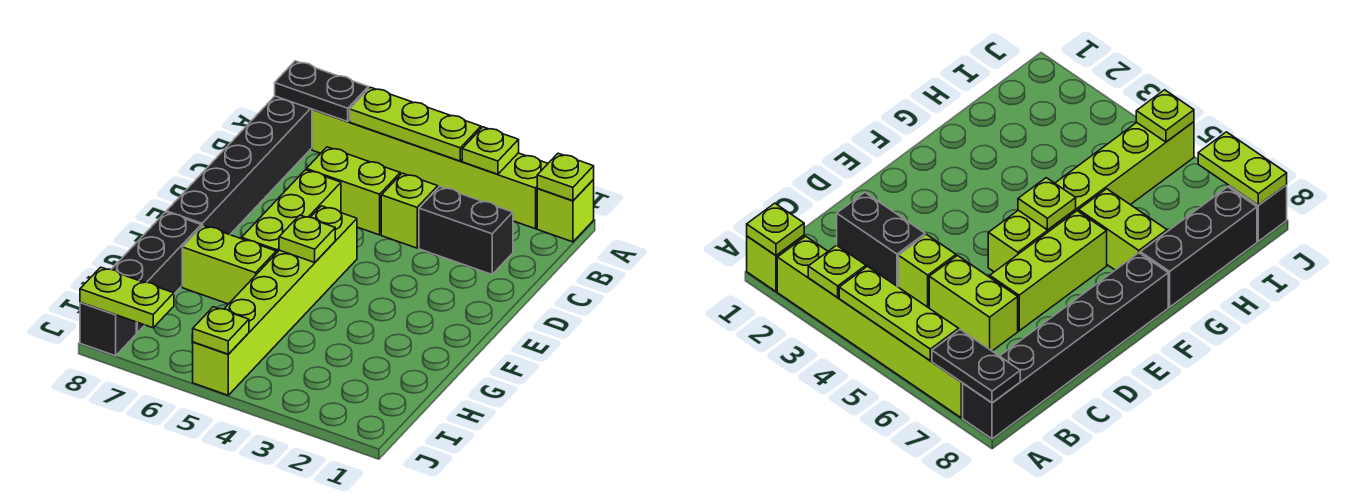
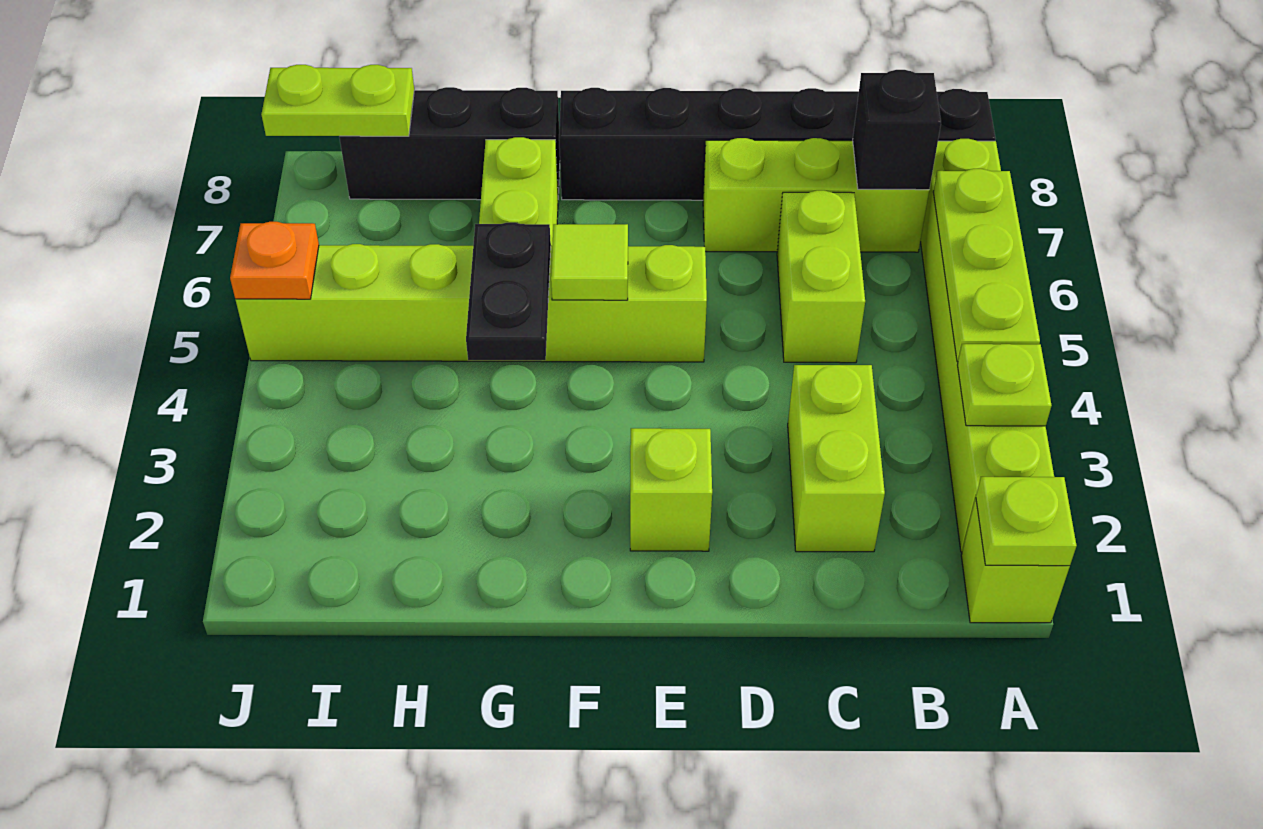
black plate A7:A8 level 2 -> black plate G4:G5 level 2
black brick C2:C3 level 1 -> lime brick C2:C3 level 1
lime brick C4 level 1 -> lime brick E2 level 1
lime brick D6:F6 level 1 -> lime brick B7:D7 level 1
lime plate F5 level 2 -> lime tile F5 level 2
lime plate J5 level 2 -> orange plate J5 level 2
lime plate J7:J8 level 2 -> lime plate I8:J8 level 2
black brick J8 level 1 -> black brick B7 level 2

